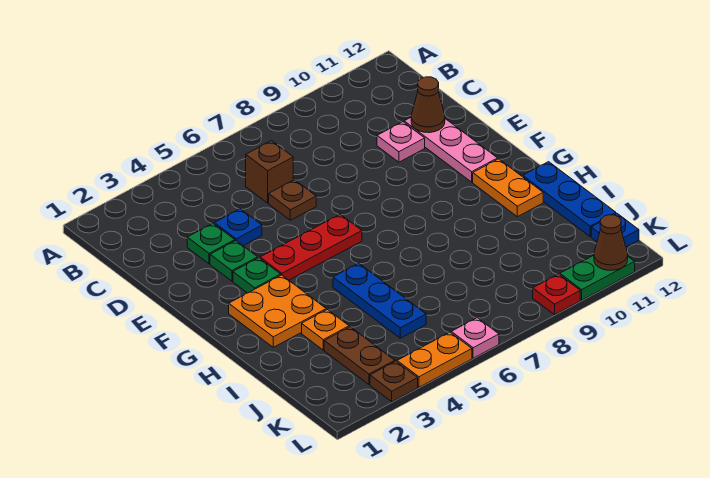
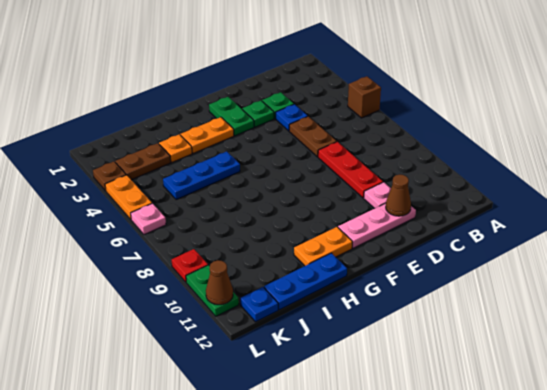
brown brick C6 level 1 -> brown brick A5 level 1
brown plate D6 level 1 -> brown plate D5:D6 level 1
green plate F3 level 1 -> green plate F2:F3 level 1
red plate F4:F6 level 1 -> red plate D7:D9 level 1
orange plate G2:H3 level 1 -> orange plate G3:H3 level 1

